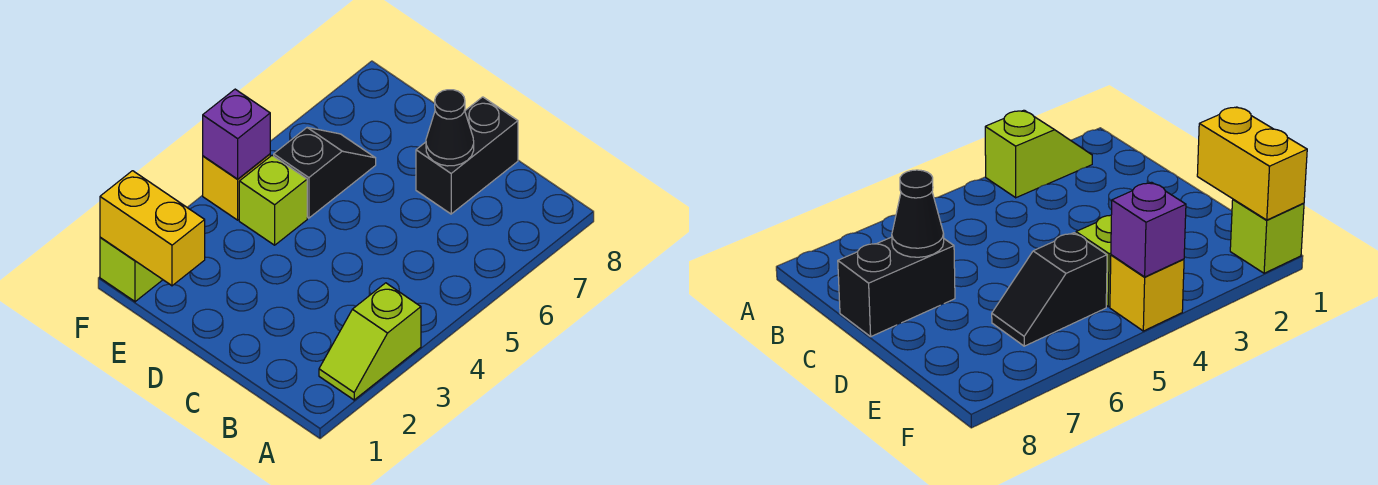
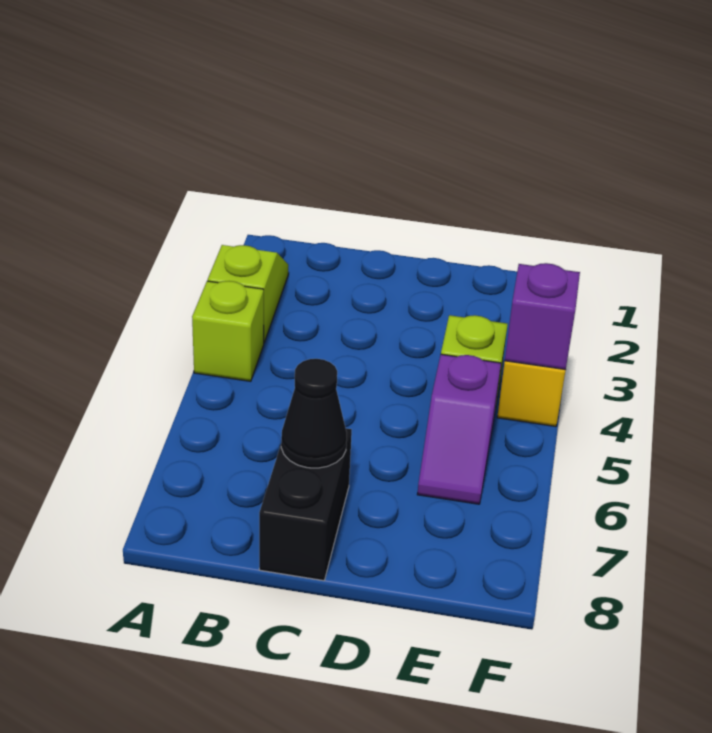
yellow brick E1:F1 level 2 -> none
black slope E5:E6 level 1 top 5 -> purple slope E5:E6 level 1 top 5
lime brick F1 level 1 -> lime brick A4 level 1

